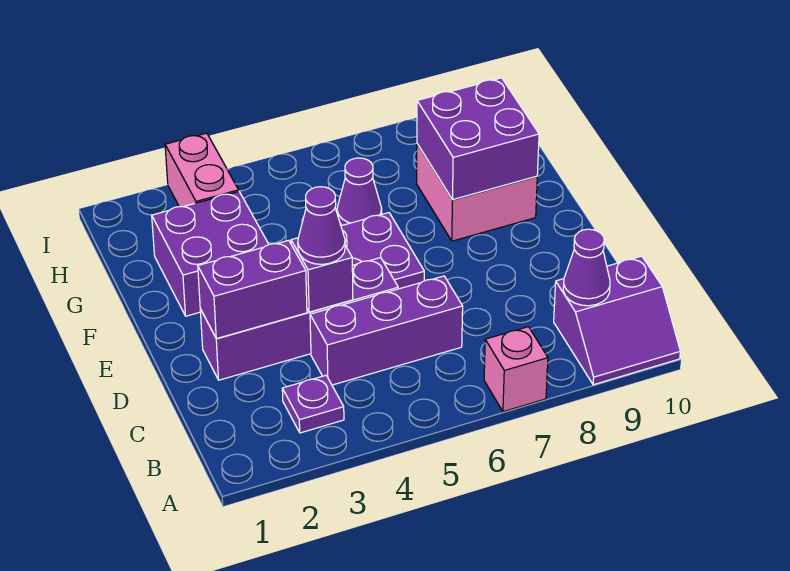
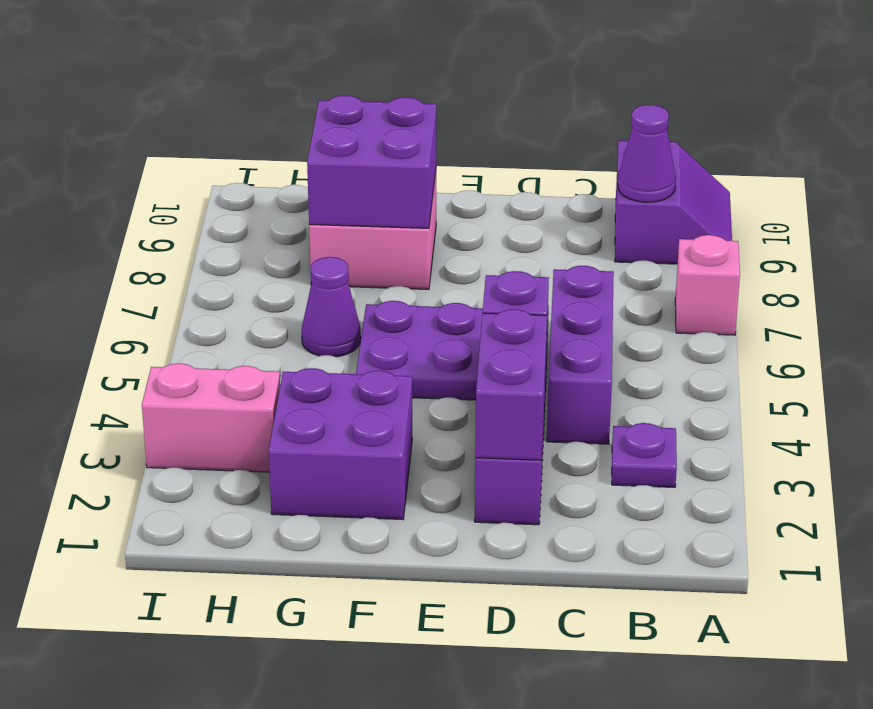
purple cone D4 level 3 -> none

